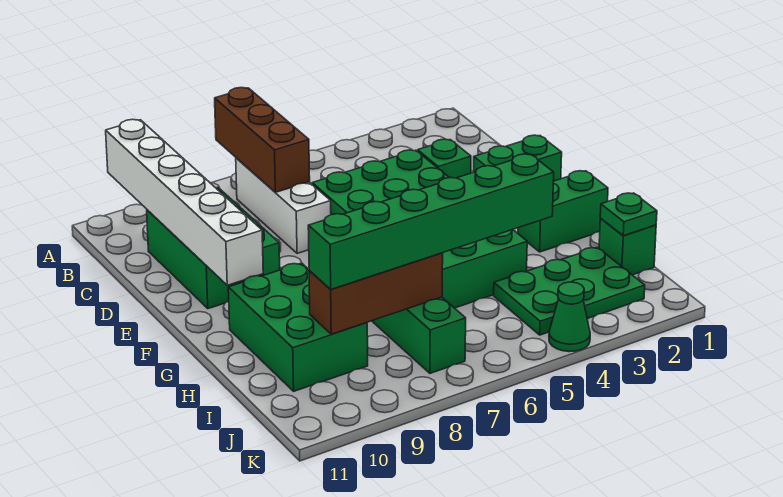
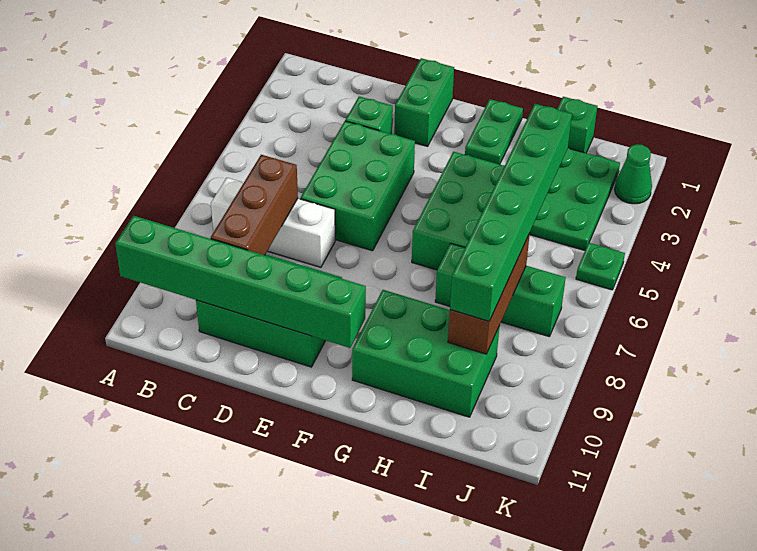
brown brick A7:C7 level 2 -> brown brick C7:C9 level 2
white brick A10:F10 level 2 -> green brick A10:F10 level 2
green brick G1:G2 level 1 -> green plate G1:G2 level 1
green plate I1 level 2 -> green plate K5 level 1
green cone K4 level 1 -> green cone K2 level 1

